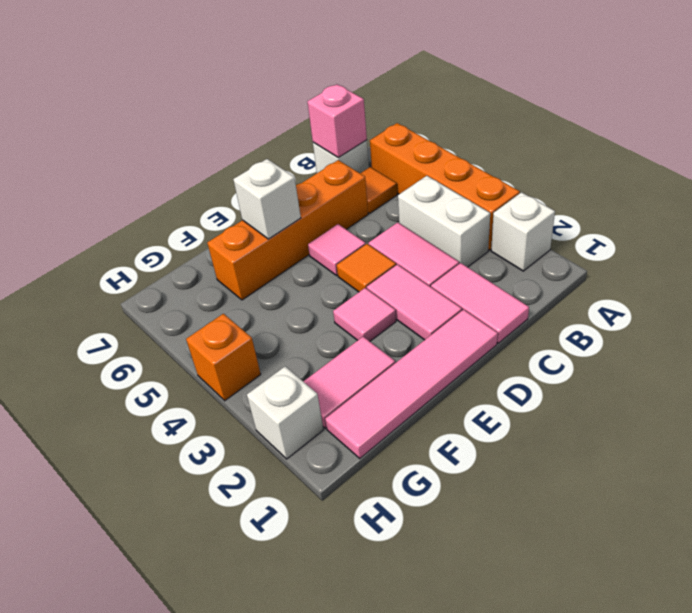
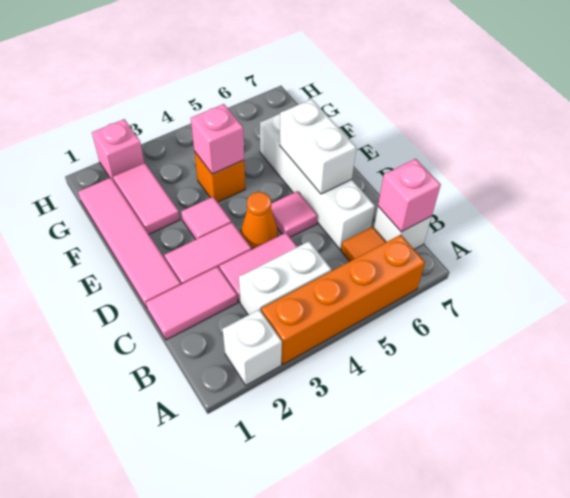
orange brick C6:F6 level 1 -> white brick C6:F6 level 1
orange tile D4 level 1 -> orange cone D4 level 1
white brick E6 level 2 -> white brick D6:E6 level 2
none -> pink brick F4 level 2
white brick H2 level 1 -> pink brick H2 level 1
orange brick H4 level 1 -> orange brick F4 level 1

